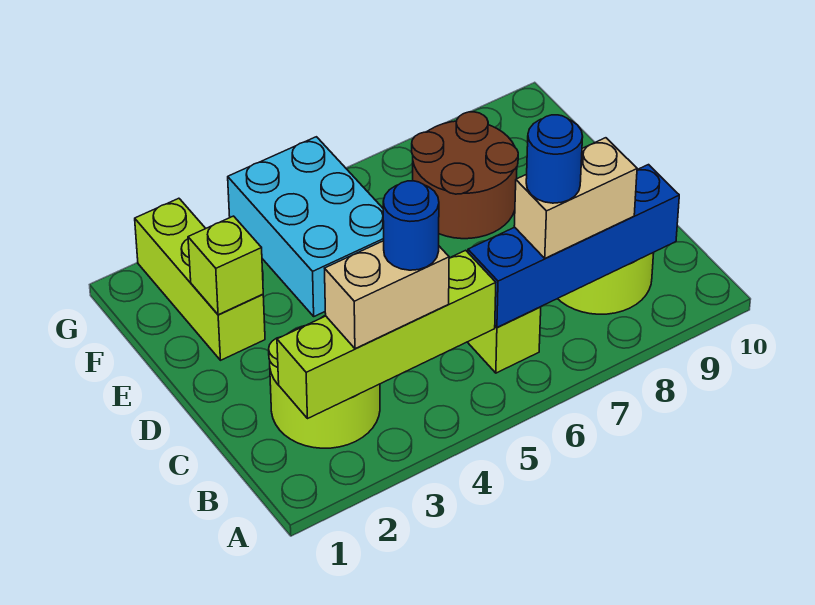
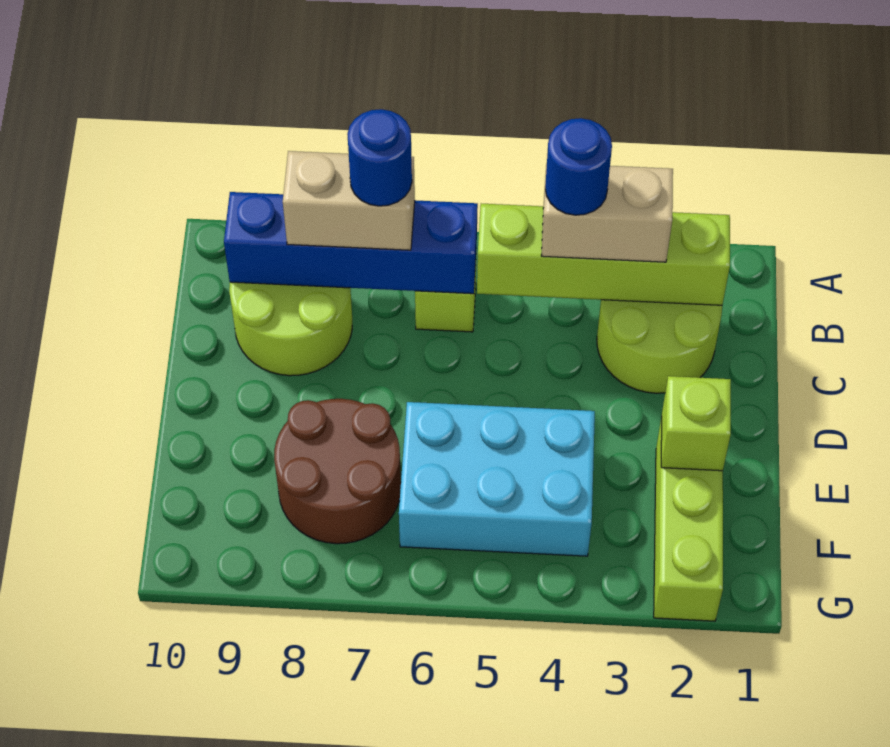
cyan brick E4:G5 level 1 -> cyan brick E4:F6 level 1

